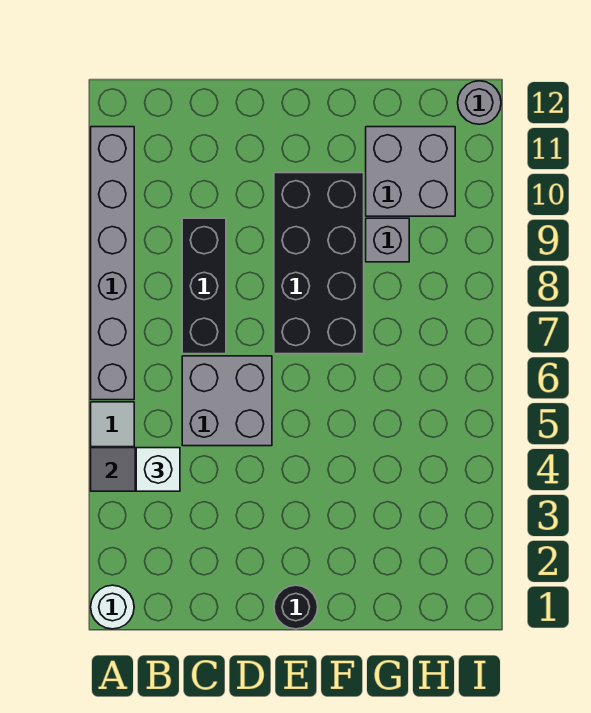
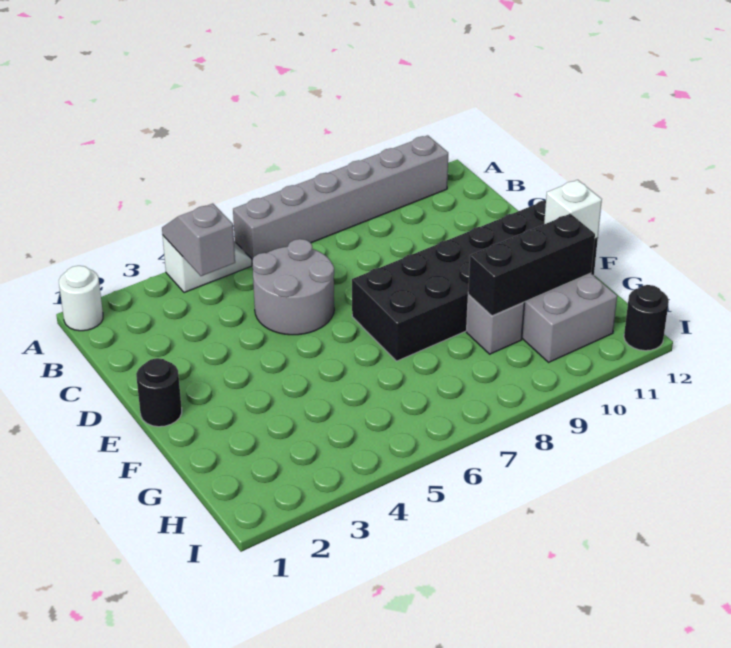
white brick B4 level 3 -> white brick F12 level 2
grey brick C5:D6 level 1 -> grey round brick C5:D6 level 1
black brick C7:C9 level 1 -> black brick G9:G11 level 2
black brick E7:F10 level 1 -> black brick E7:F12 level 1
grey round brick I12 level 1 -> black round brick I12 level 1

